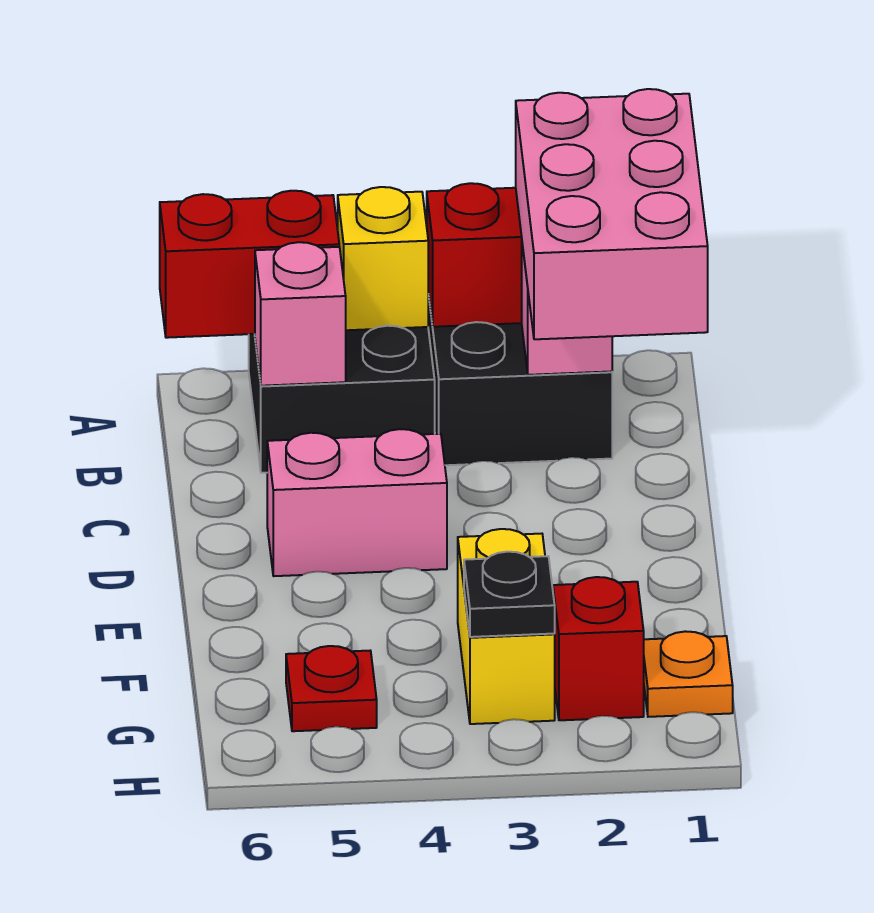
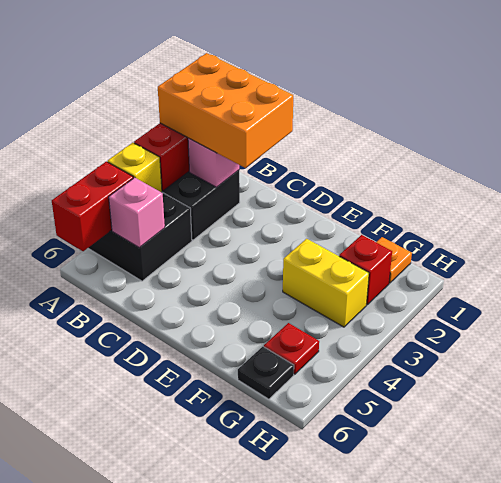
pink brick A1:C2 level 3 -> orange brick A1:C2 level 3
pink brick D4:D5 level 1 -> none
black plate G3 level 2 -> black plate G6 level 1

